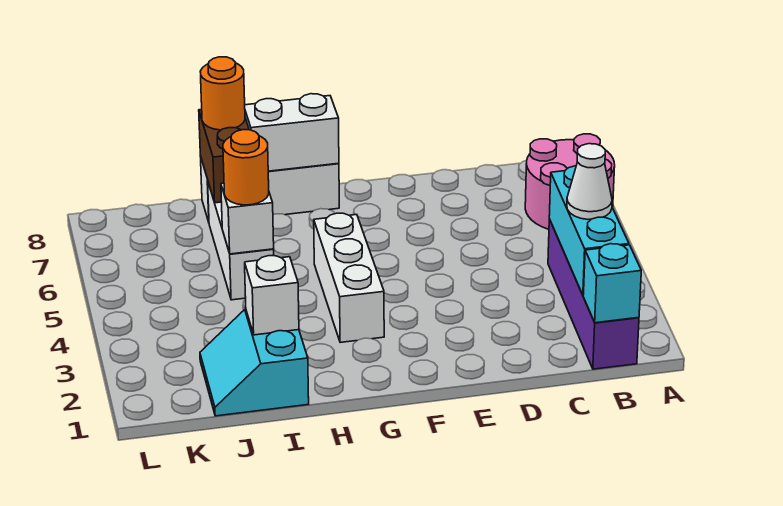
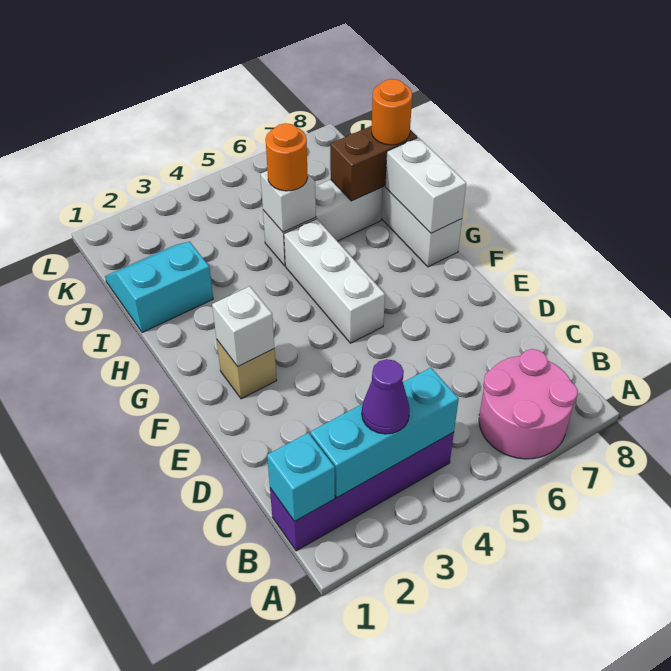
white cone B3 level 3 -> purple cone B3 level 3
none -> tan brick F2 level 1
white brick G3:G5 level 1 -> white brick F5:H5 level 1
white brick I2 level 2 -> white brick F2 level 2

